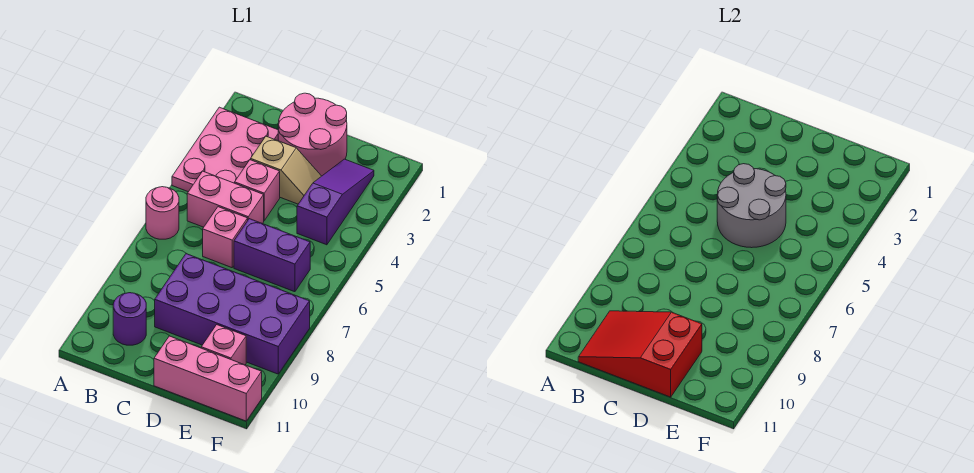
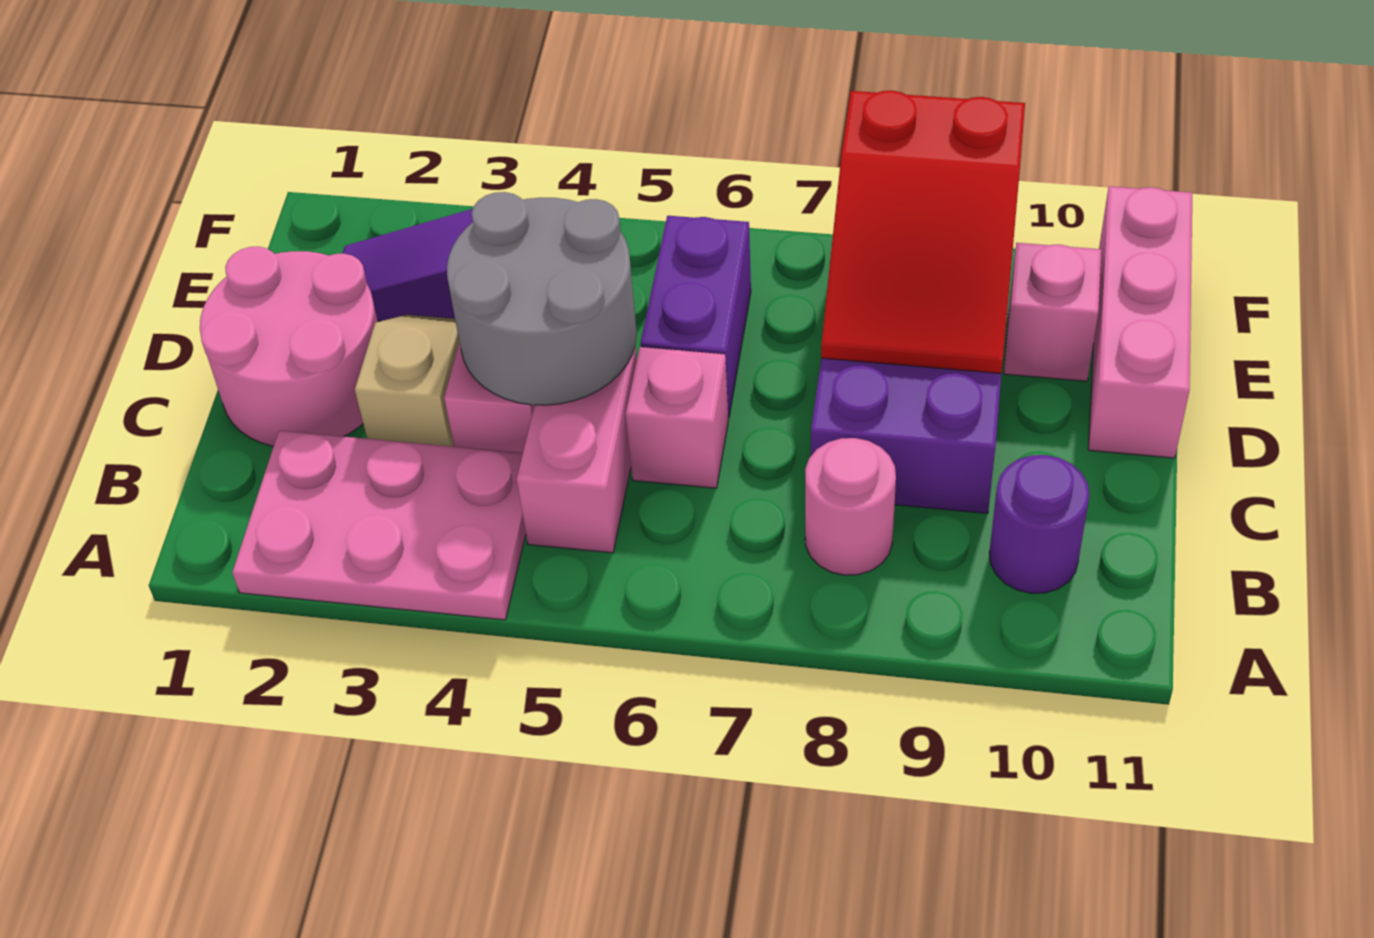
pink round brick A6 level 1 -> pink round brick B8 level 1
red slope B10:D11 level 2 top D -> red slope D8:F9 level 2 top F

